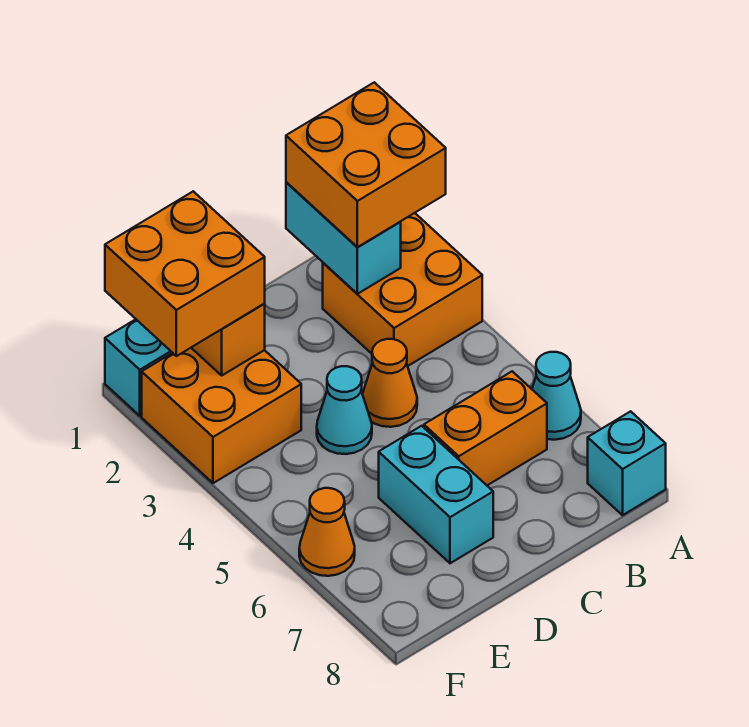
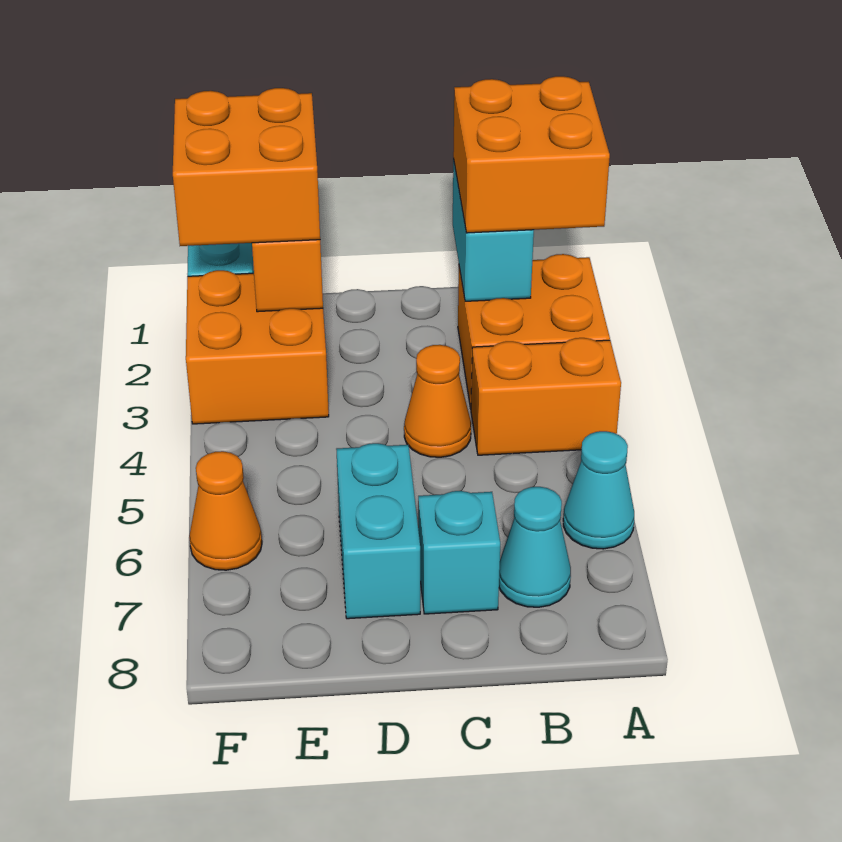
cyan brick A8 level 1 -> cyan brick C7 level 1
orange brick B6:C6 level 1 -> orange brick A4:B4 level 1
cyan cone D4 level 1 -> cyan cone B7 level 1

